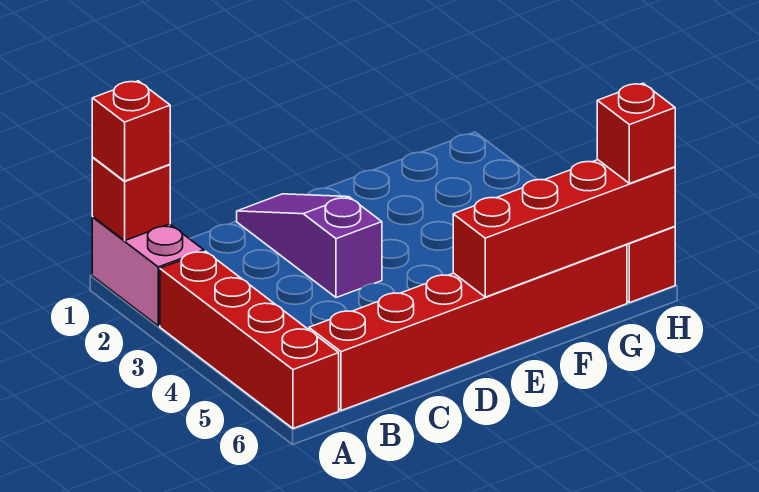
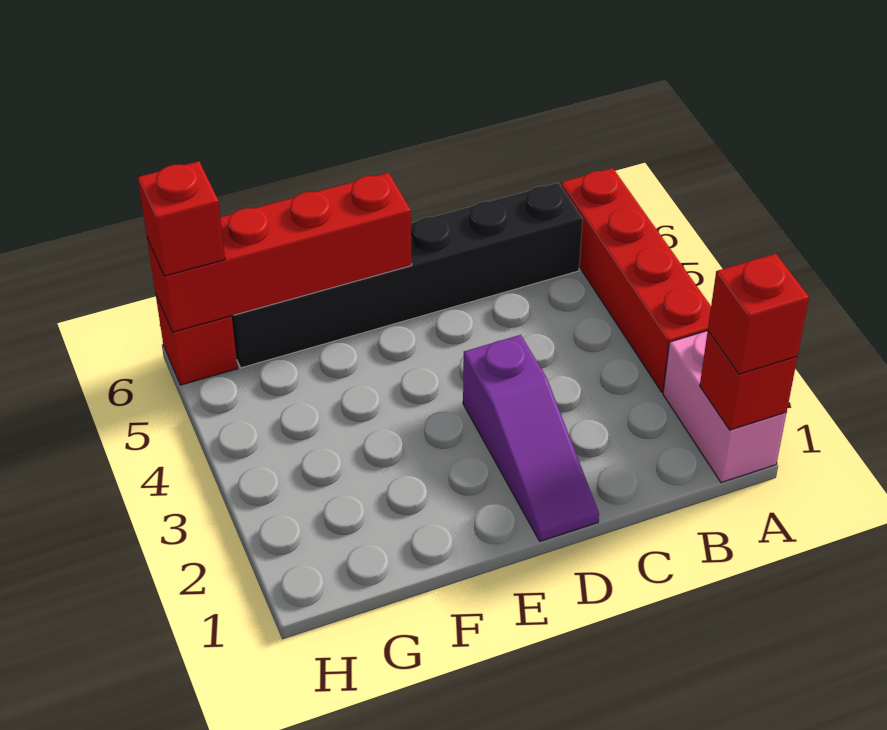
red brick B6:G6 level 1 -> black brick B6:G6 level 1

